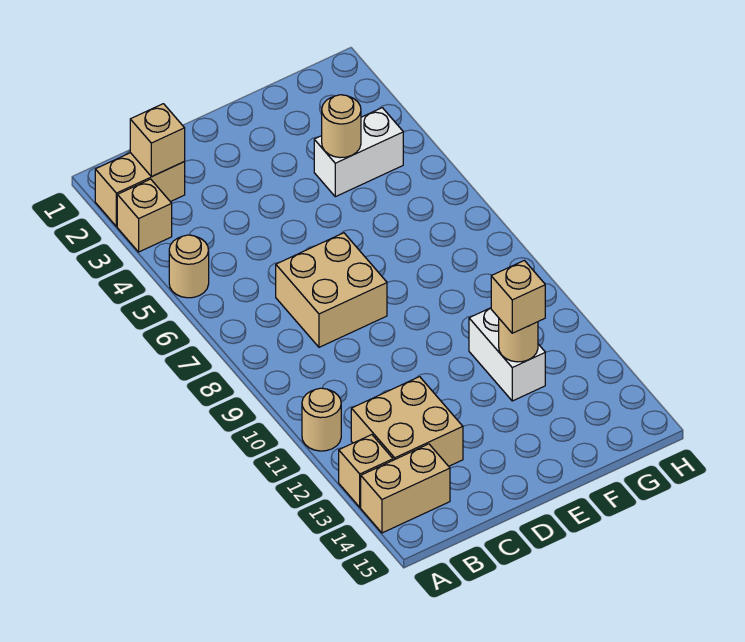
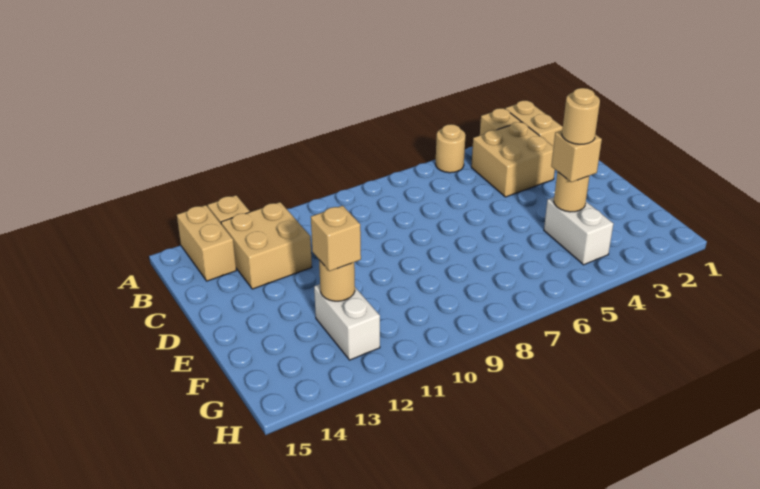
tan round brick A11 level 1 -> tan round brick F4 level 4
tan brick B2 level 2 -> tan brick F4 level 3
tan brick C7:D8 level 1 -> tan brick B3:C4 level 1
white brick F11:F12 level 1 -> white brick F12:G12 level 1

